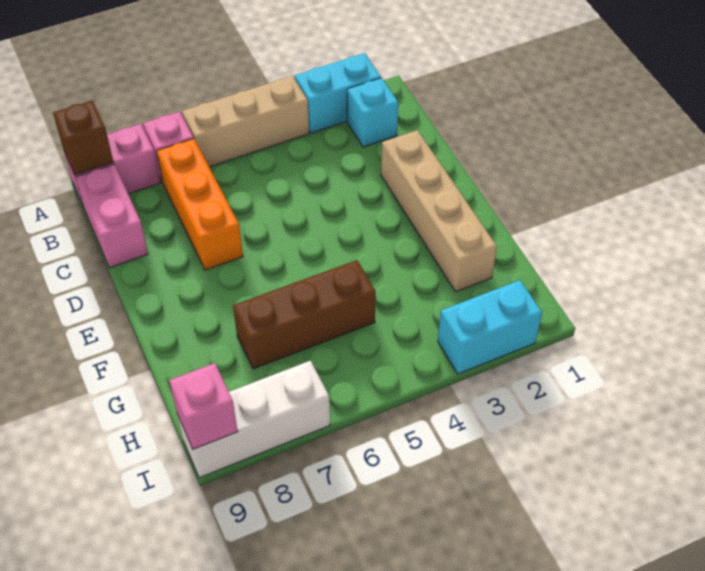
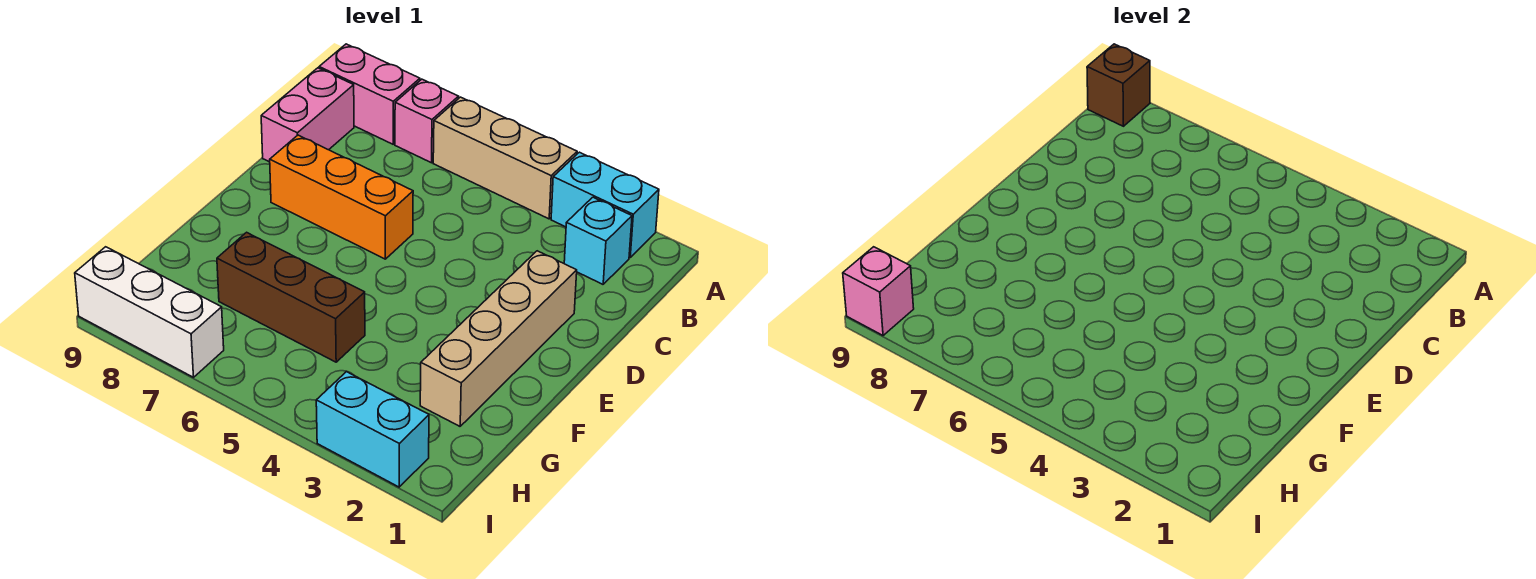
orange brick B7:D7 level 1 -> orange brick D6:D8 level 1

